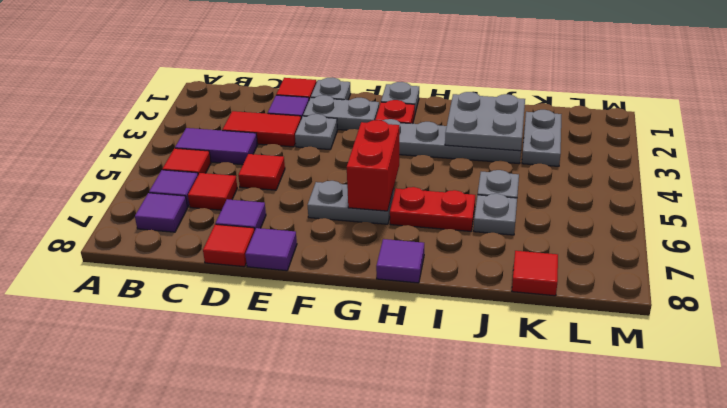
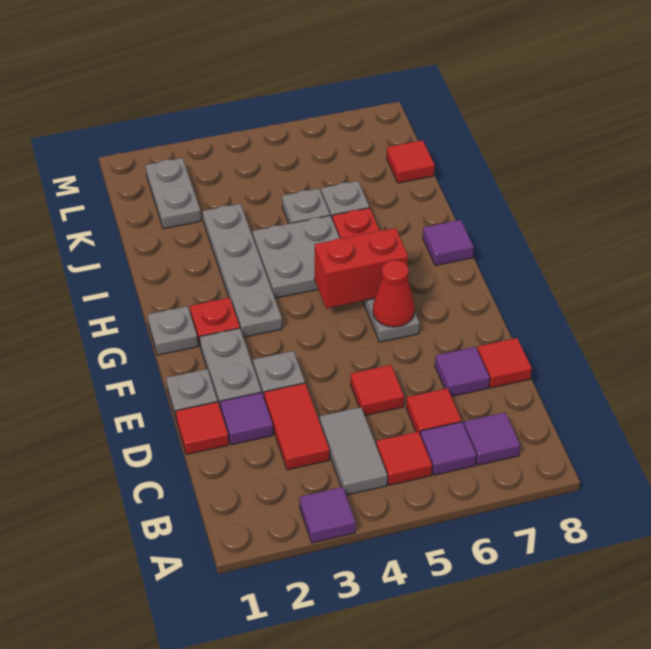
purple tile B4:C4 level 1 -> grey tile B4:C4 level 1
purple tile E8 level 1 -> purple tile A3 level 1
none -> red cone F6 level 2
grey plate I2:J3 level 2 -> grey plate H4:I5 level 1
grey plate K2:K3 level 1 -> grey plate K2:L2 level 1

